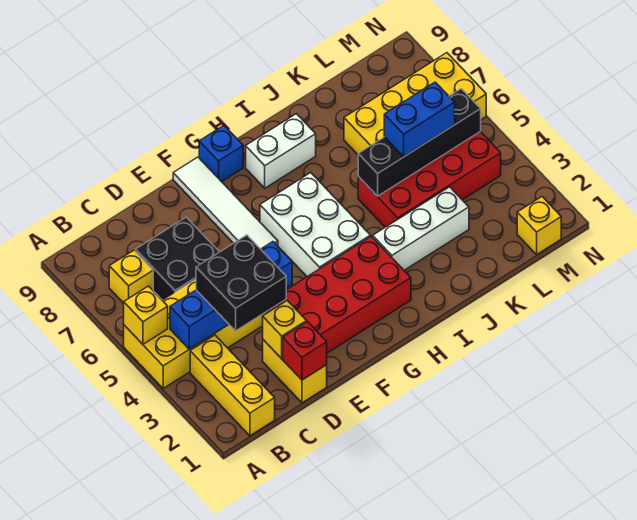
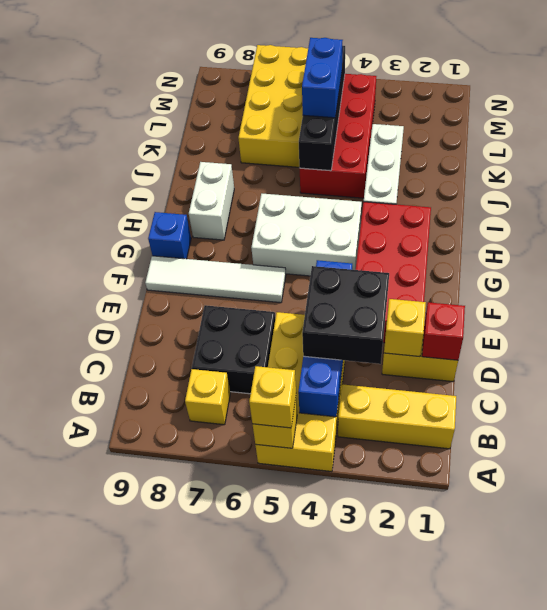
yellow brick M1 level 1 -> yellow brick A5 level 3

